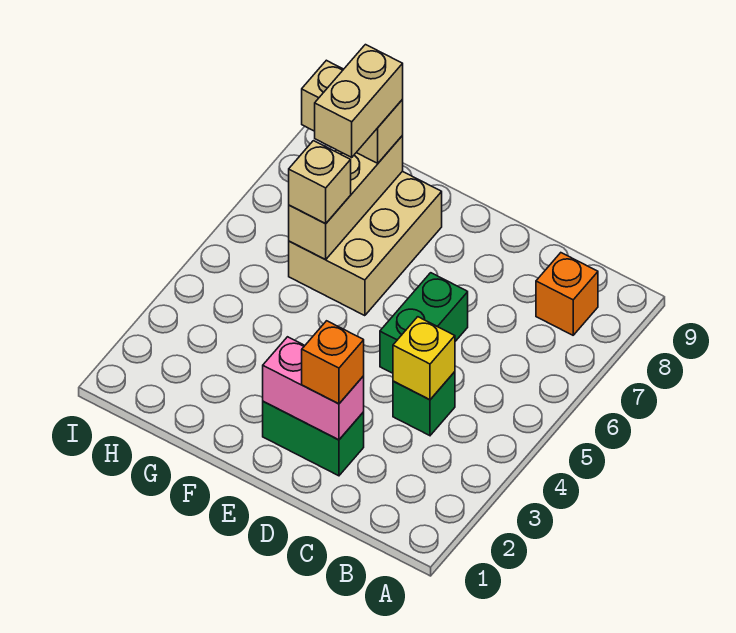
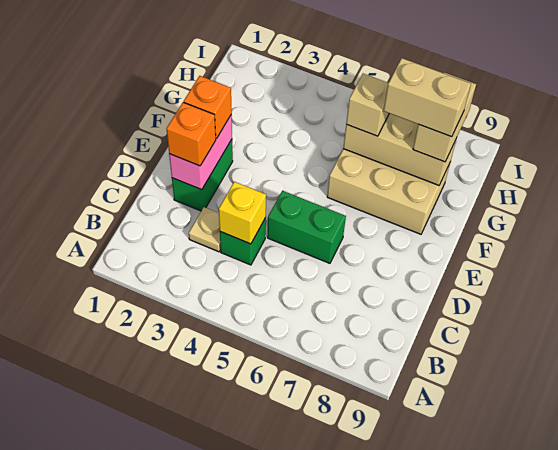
orange brick B8 level 1 -> orange brick E2 level 3
none -> tan plate C3 level 1

